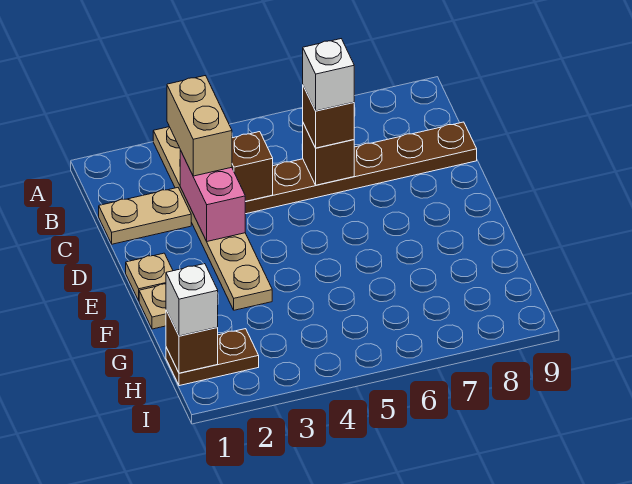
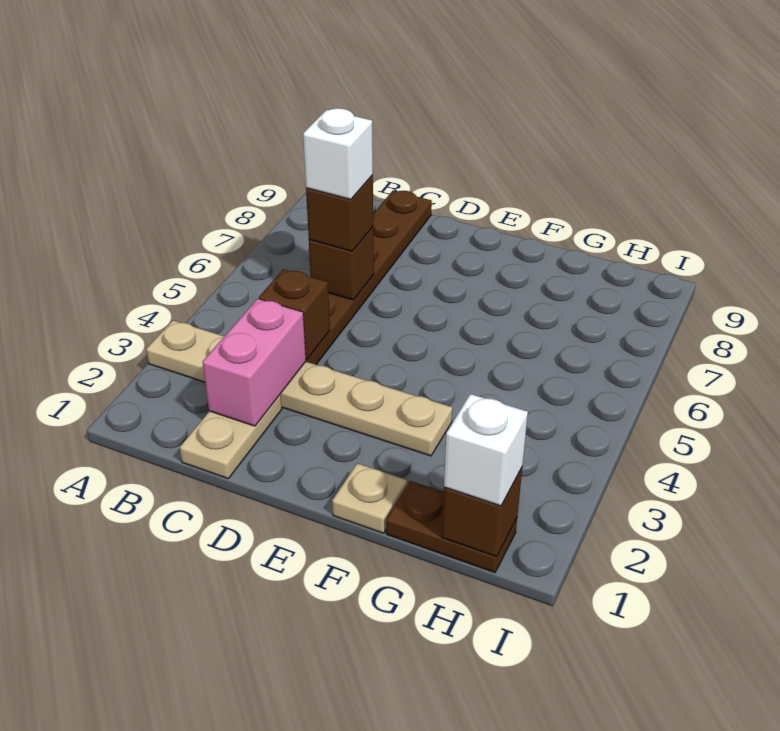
tan brick B3:C3 level 3 -> none
pink brick C3:D3 level 2 -> pink brick C2:C3 level 2
tan plate E1 level 1 -> none
brown plate H1:H2 level 1 -> brown plate G1:H1 level 1

